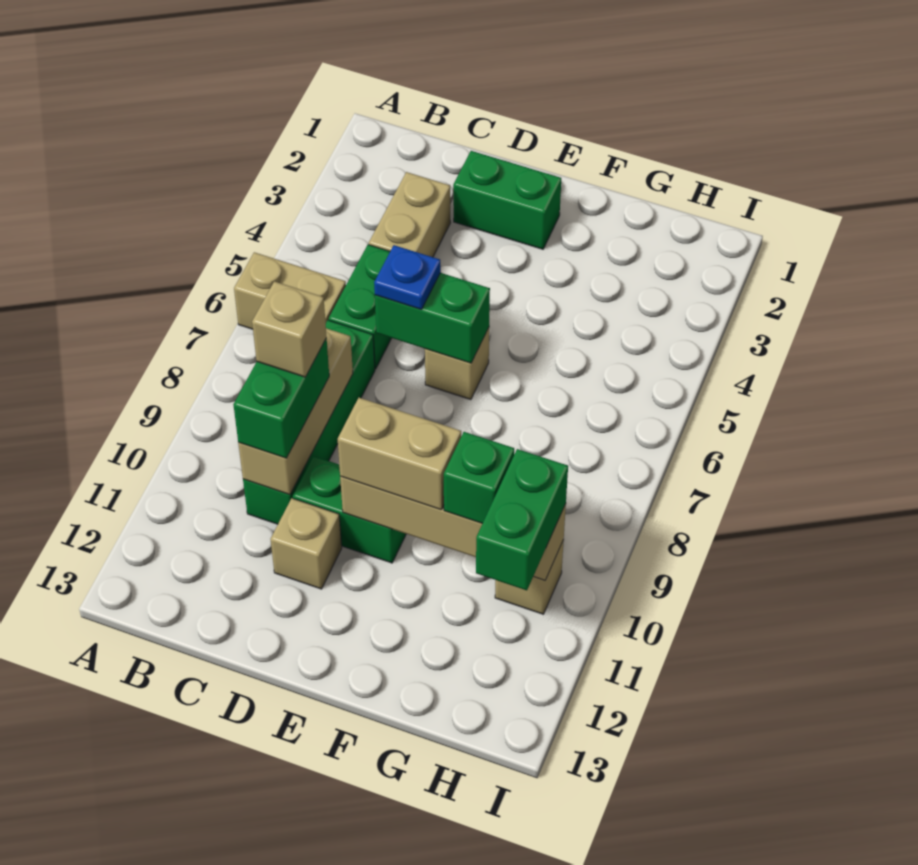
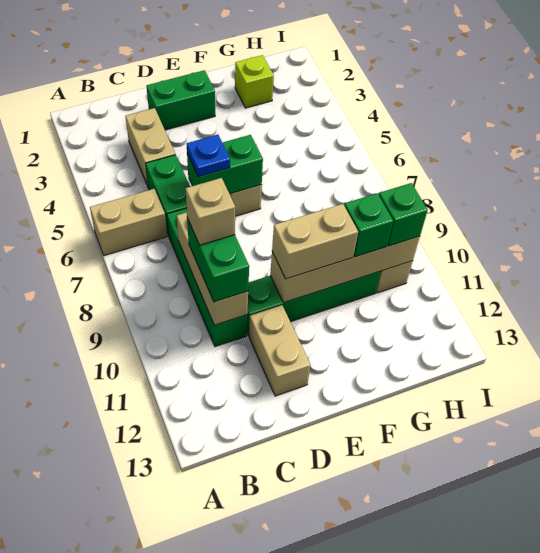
green brick D10:E10 level 1 -> green brick D10:G10 level 1
tan brick D11 level 1 -> tan brick D11:D12 level 1
none -> lime brick G2 level 1
green brick H10:H11 level 3 -> green brick H10 level 3

